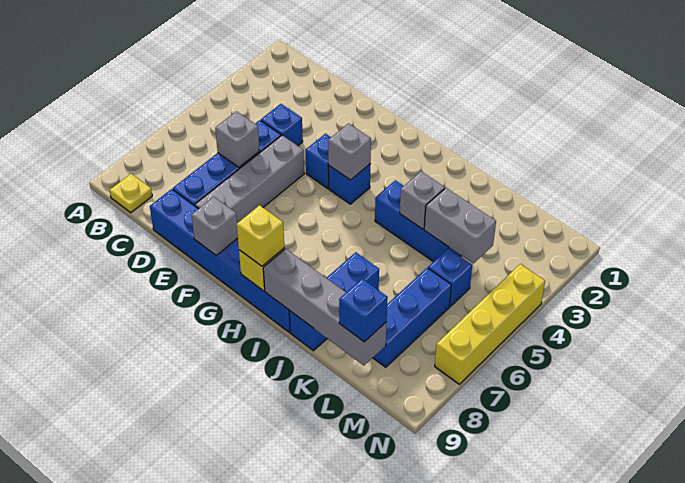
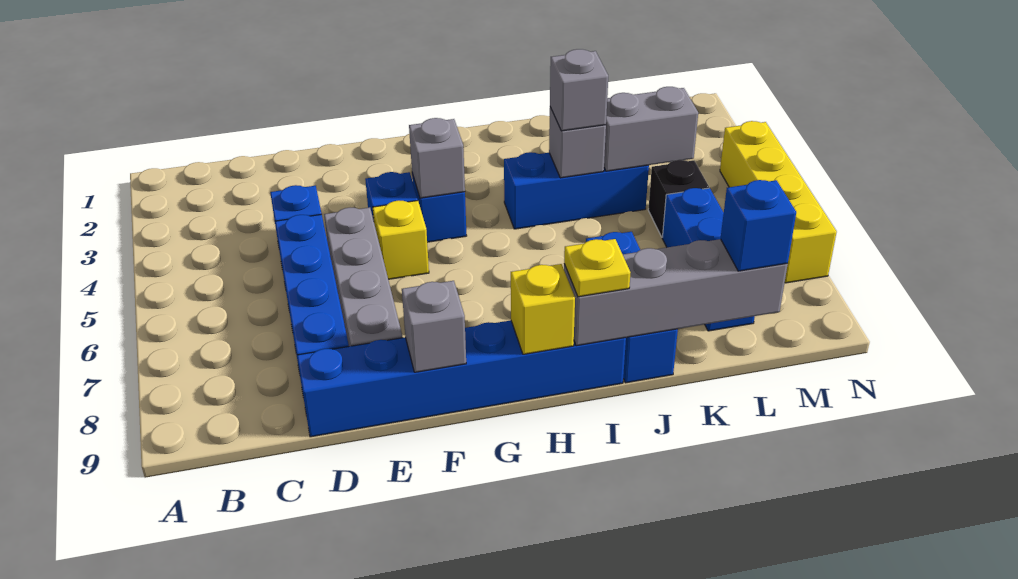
yellow plate B9 level 1 -> yellow plate I9 level 3
grey brick D6 level 2 -> grey brick J4 level 3
yellow brick H9 level 3 -> yellow brick F5 level 1
blue brick L5 level 1 -> black brick L5 level 1

